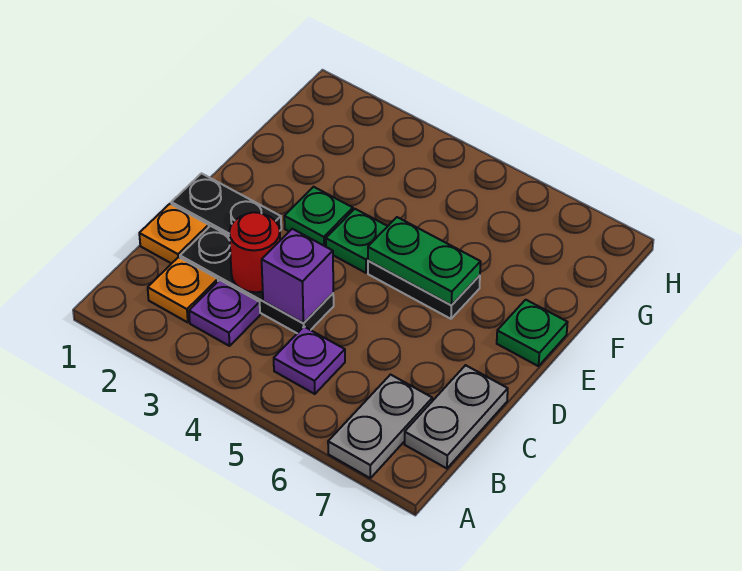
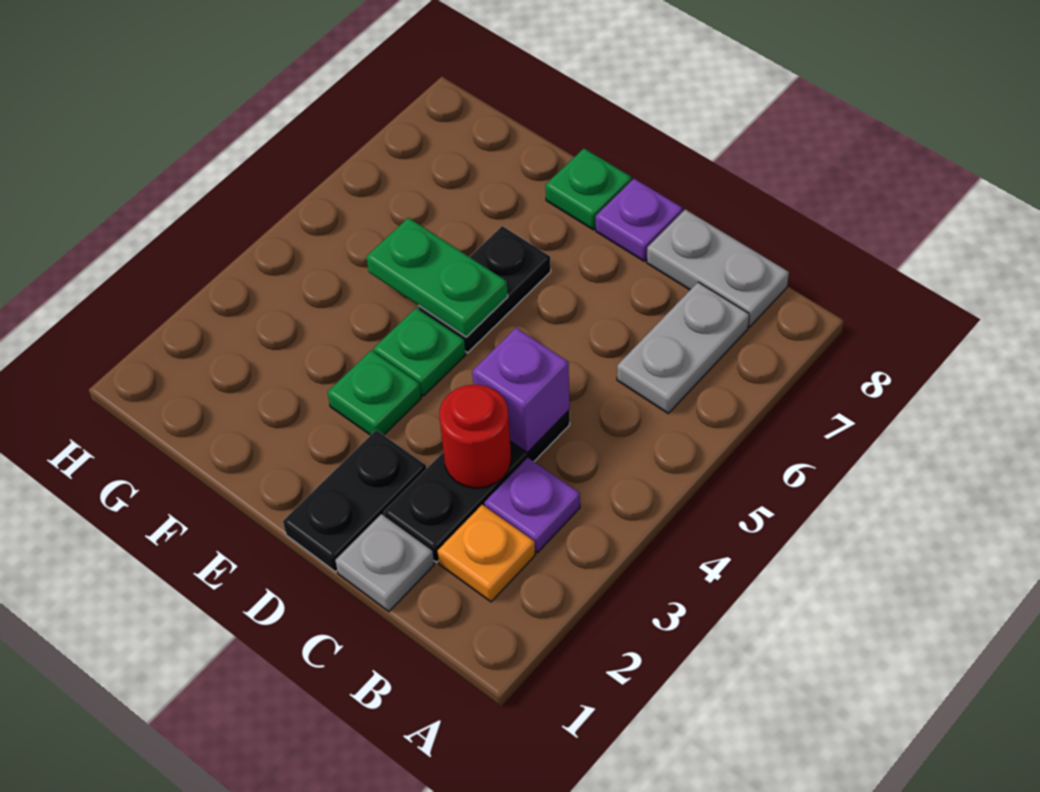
grey plate A7:B7 level 1 -> grey plate B6:B7 level 1
purple plate B5 level 1 -> purple plate D8 level 1
orange plate C1 level 1 -> grey plate C1 level 1
green plate E5:E6 level 2 -> green plate E5:F5 level 2

